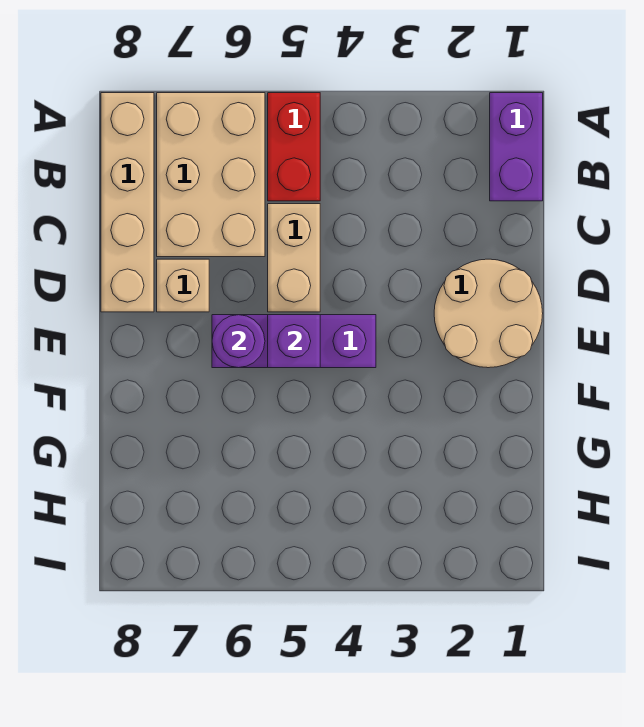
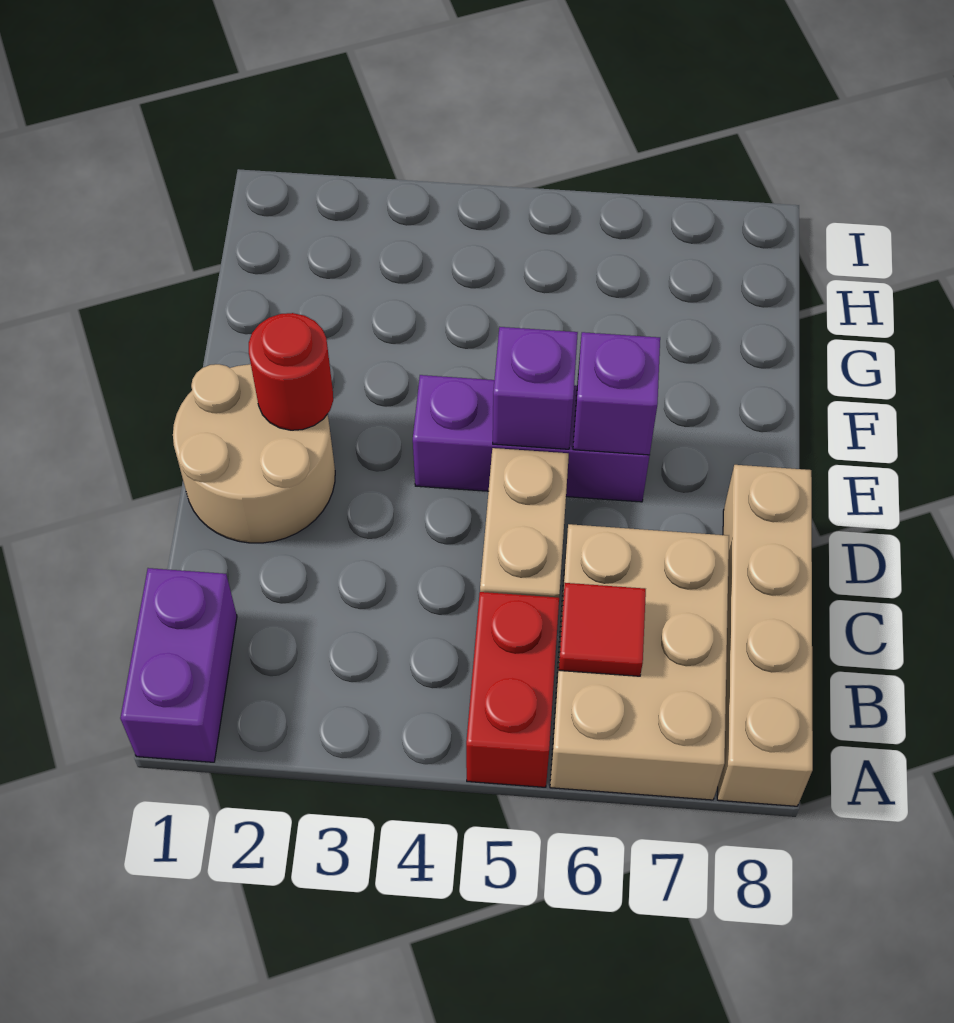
none -> red tile B6 level 2
tan brick D7 level 1 -> none
none -> red round brick E2 level 2
purple round brick E6 level 2 -> purple brick E6 level 2

